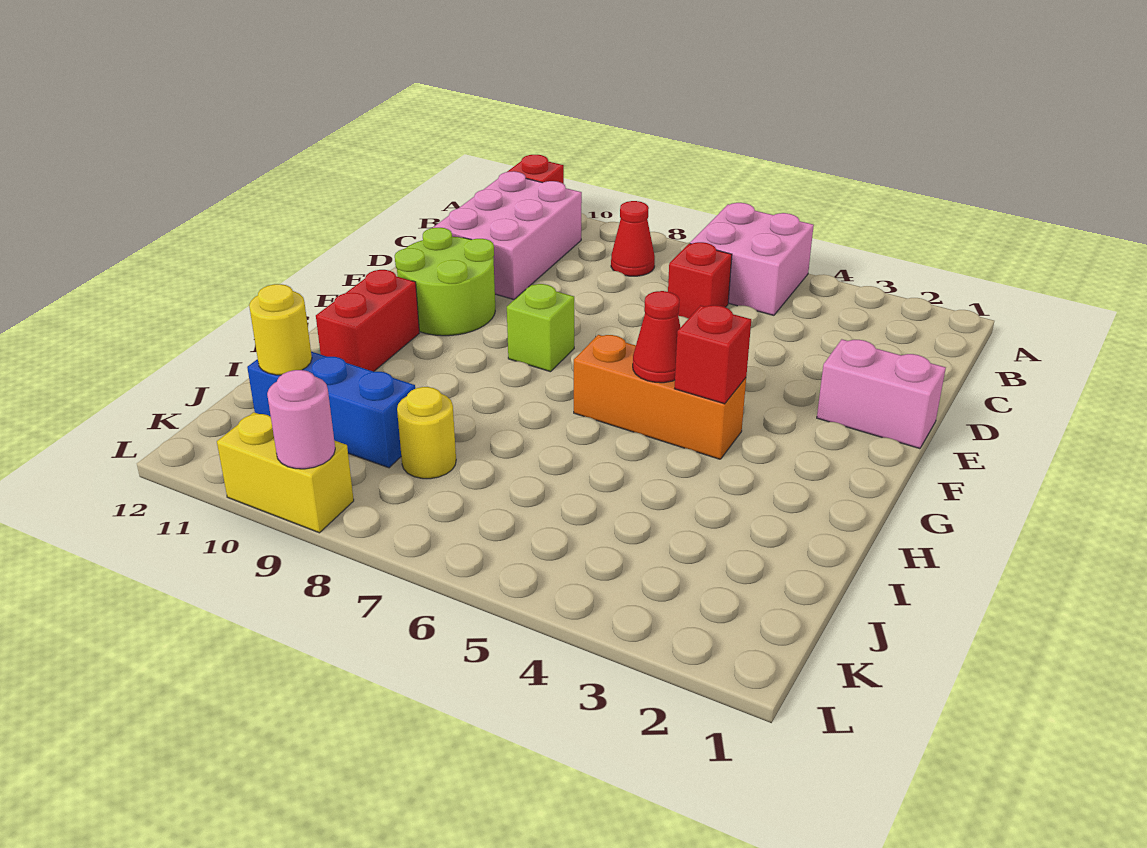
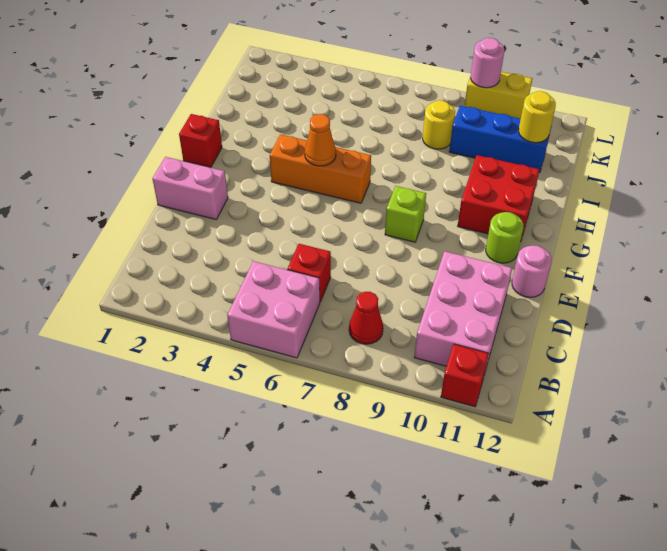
lime round brick E10:F11 level 1 -> lime round brick F11 level 1
none -> pink round brick E12 level 1
red brick G4 level 2 -> red brick G1 level 1
red cone G5 level 2 -> orange cone G5 level 2
red brick G11:H11 level 1 -> red brick G10:H11 level 1

